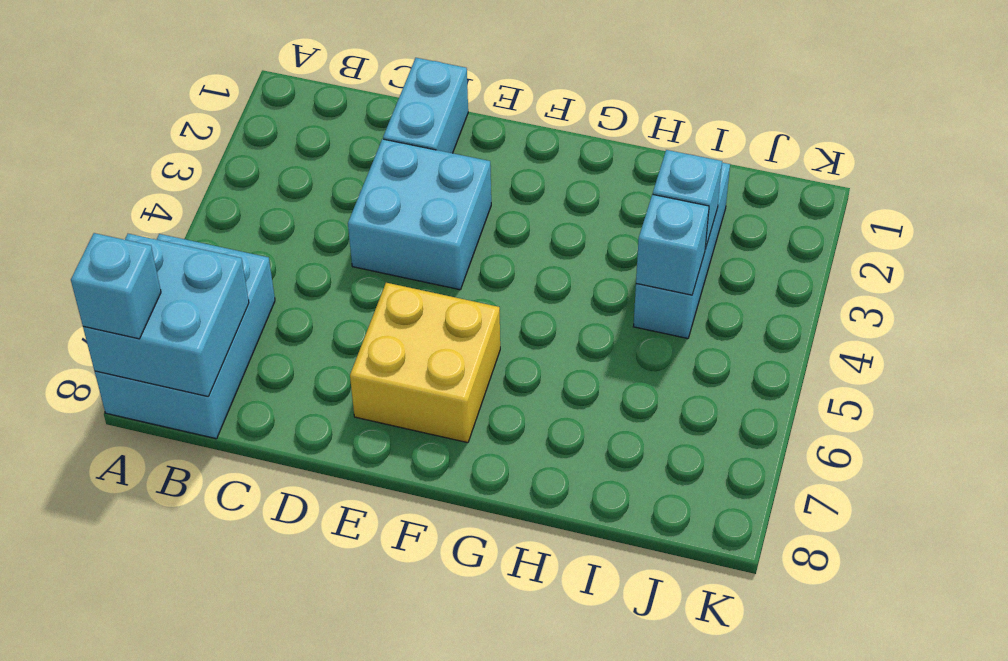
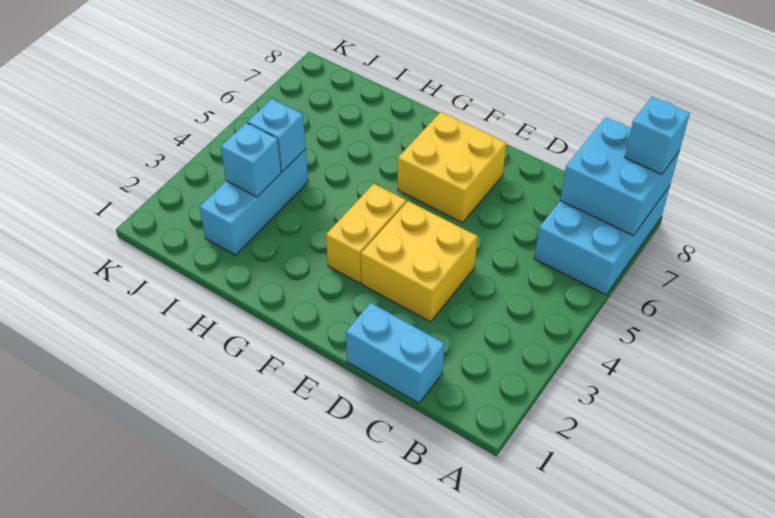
cyan brick D1:D2 level 1 -> cyan brick C1:D1 level 1
cyan brick D3:E4 level 1 -> yellow brick D3:E4 level 1
none -> yellow brick F3:F4 level 1

